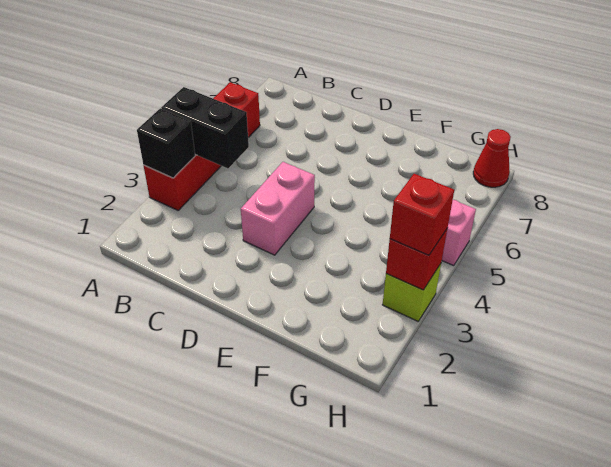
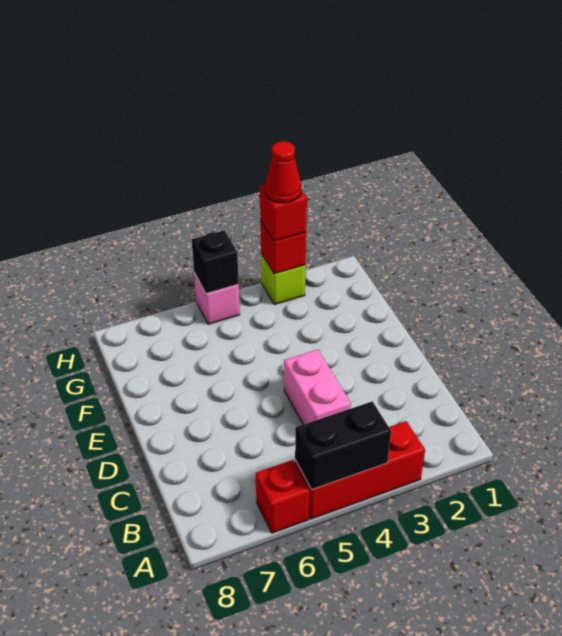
black brick A3 level 2 -> black brick H5 level 2
black brick A4:B4 level 2 -> black brick A4:A5 level 2
pink brick D3:D4 level 1 -> pink brick C4:D4 level 1
red cone H8 level 1 -> red cone H3 level 4

